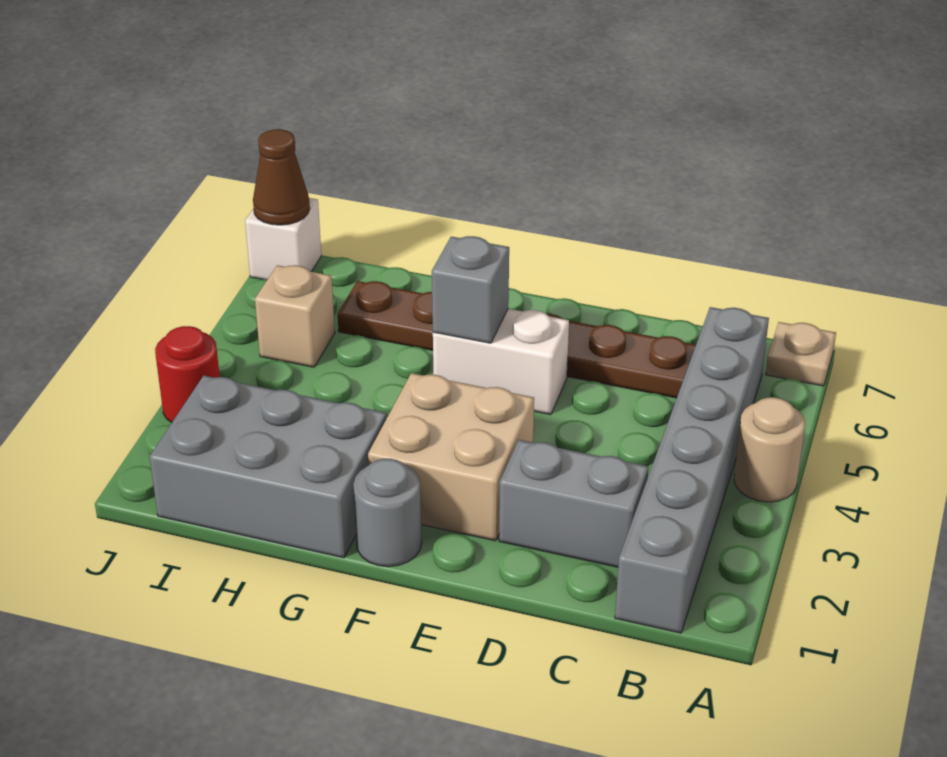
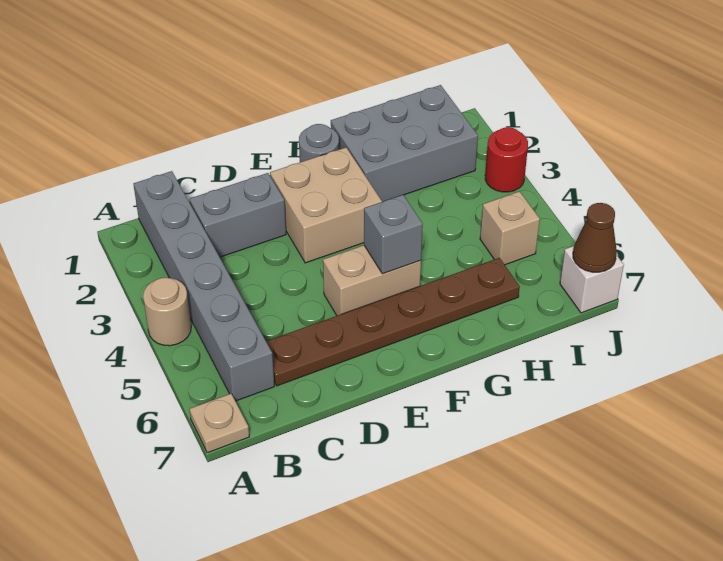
white brick E5:F5 level 1 -> tan brick E5:F5 level 1

